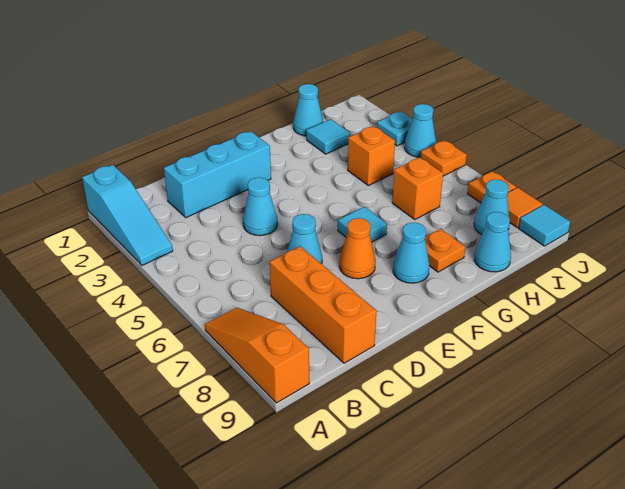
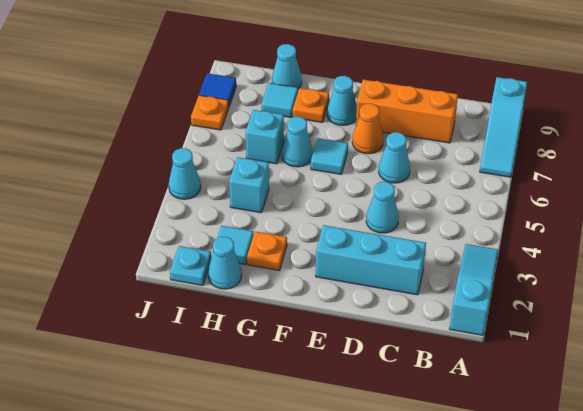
orange slope A7:A9 level 1 top 9 -> cyan slope A7:A9 level 1 top 9
orange brick C7:C9 level 1 -> orange brick C8:E8 level 1
orange brick H4 level 1 -> cyan brick H4 level 1
orange brick H6 level 1 -> cyan brick H6 level 1
cyan cone I8 level 1 -> cyan cone G6 level 1
cyan plate J3 level 1 -> cyan plate I1 level 1
orange plate J5 level 1 -> orange plate G2 level 1
orange tile J8 level 1 -> blue tile J8 level 1
cyan tile J9 level 1 -> cyan tile H8 level 1

